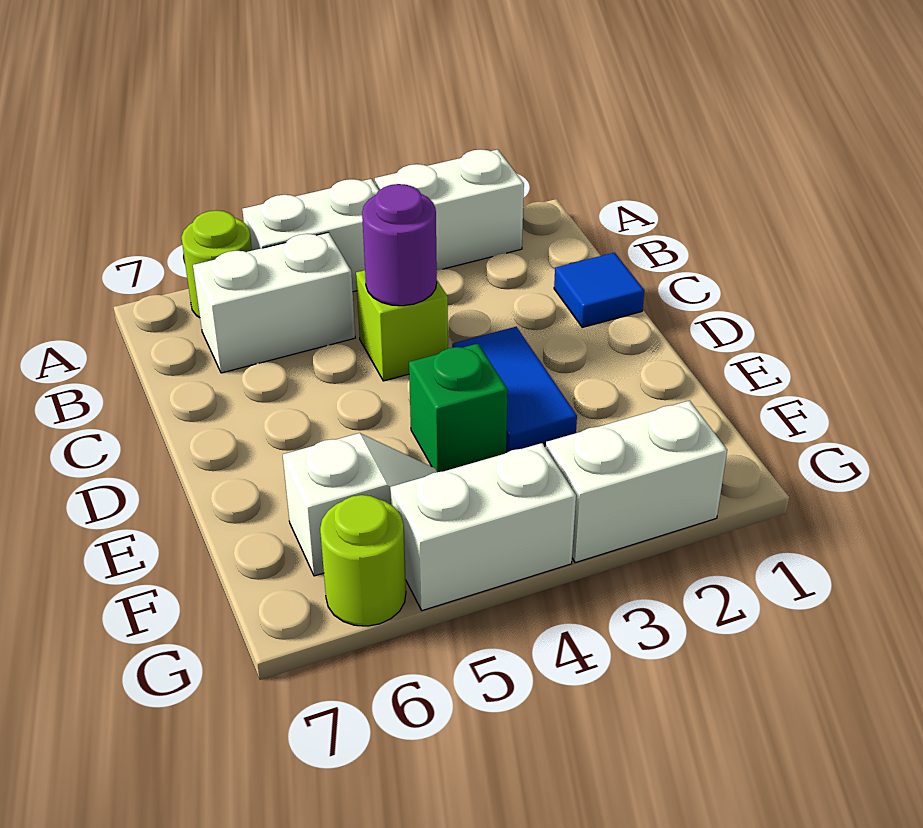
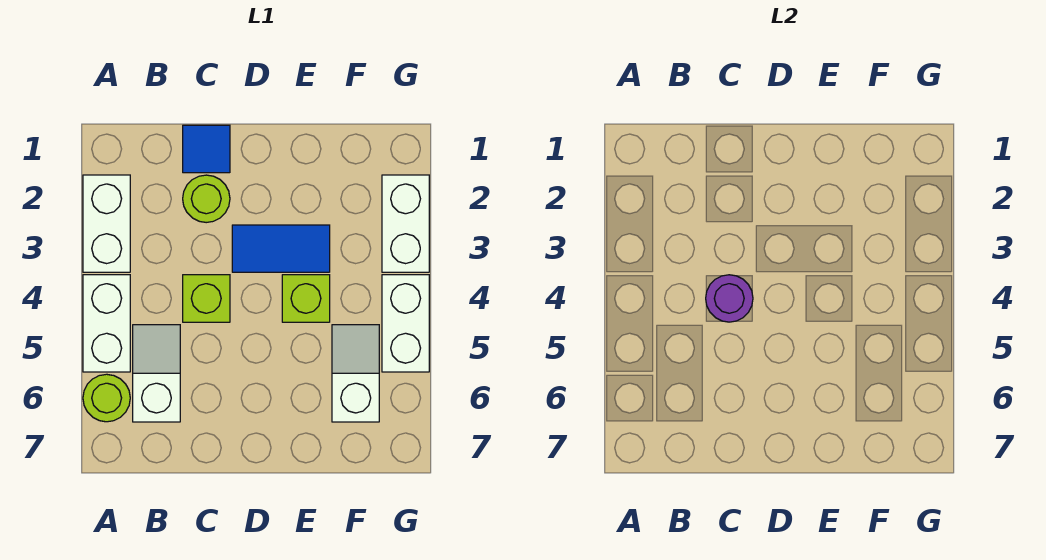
white brick B5:B6 level 1 -> white slope B5:B6 level 1 top 6
green brick E4 level 1 -> lime brick E4 level 1
lime round brick G6 level 1 -> lime round brick C2 level 1

